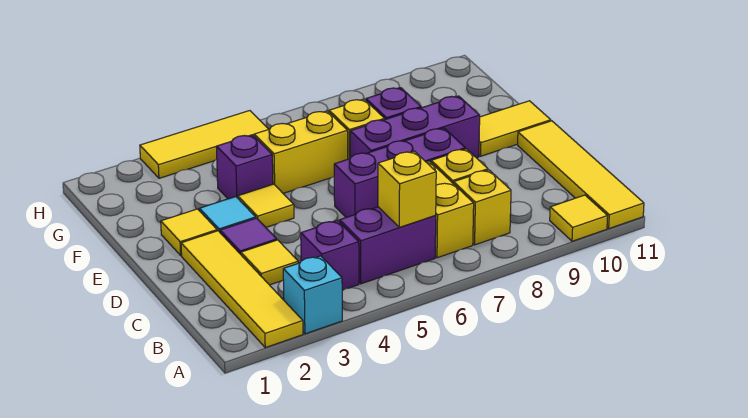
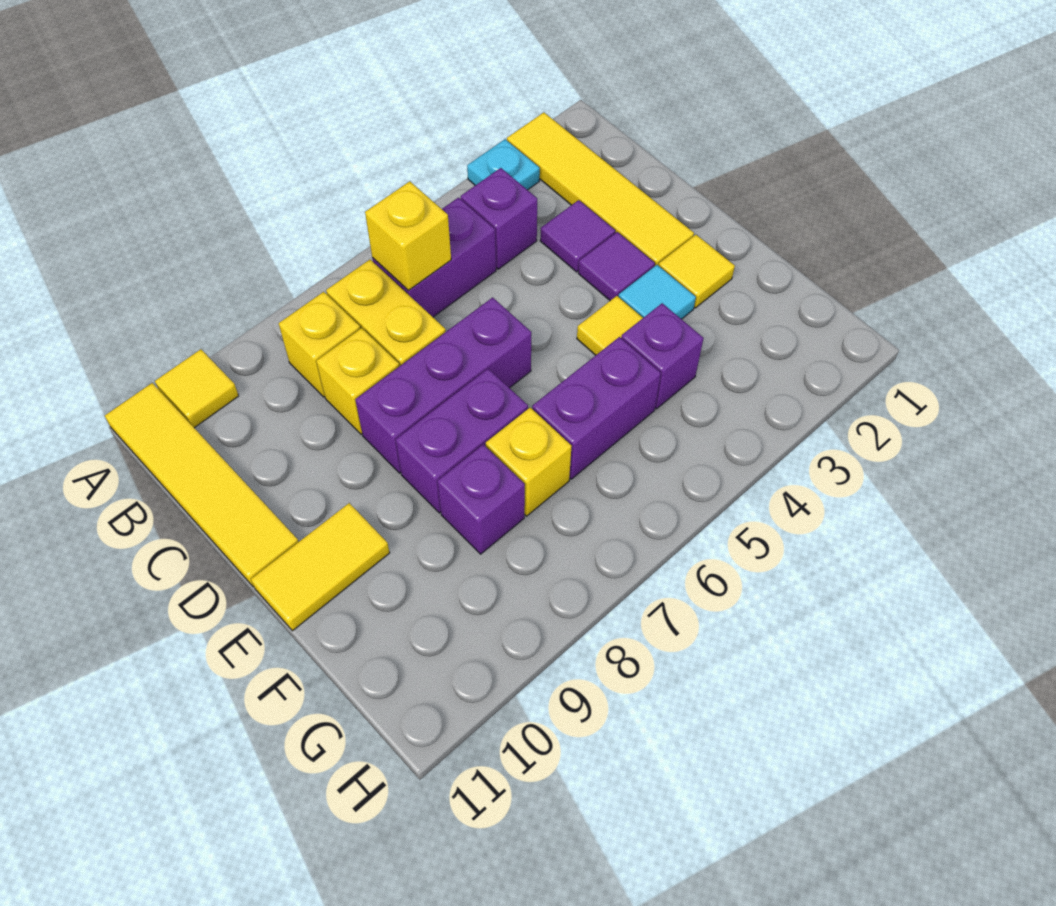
cyan brick A3 level 1 -> cyan plate A3 level 1
yellow tile C3 level 1 -> purple tile C3 level 1
purple brick E7:E9 level 1 -> purple brick E7:E8 level 1
yellow brick F5:F6 level 1 -> purple brick F5:F6 level 1
yellow tile H3:H5 level 1 -> none

